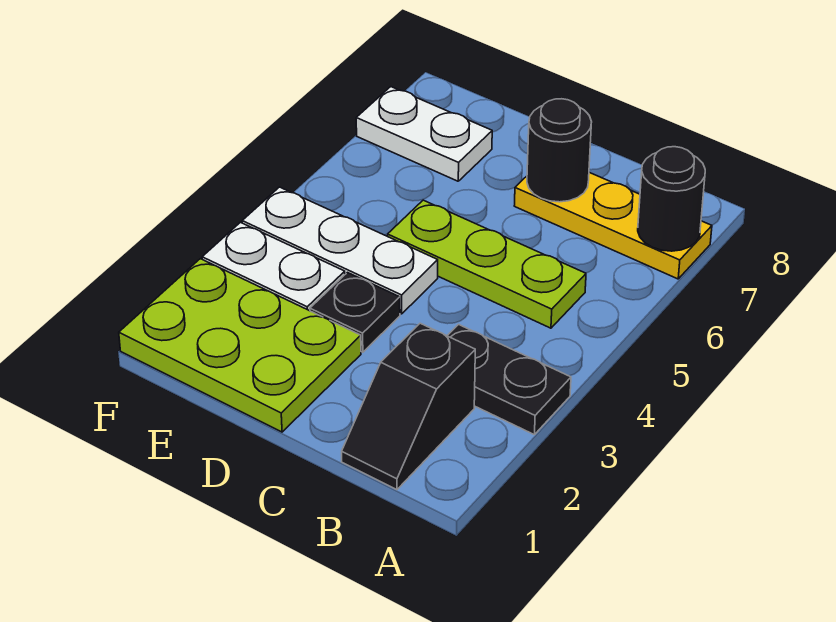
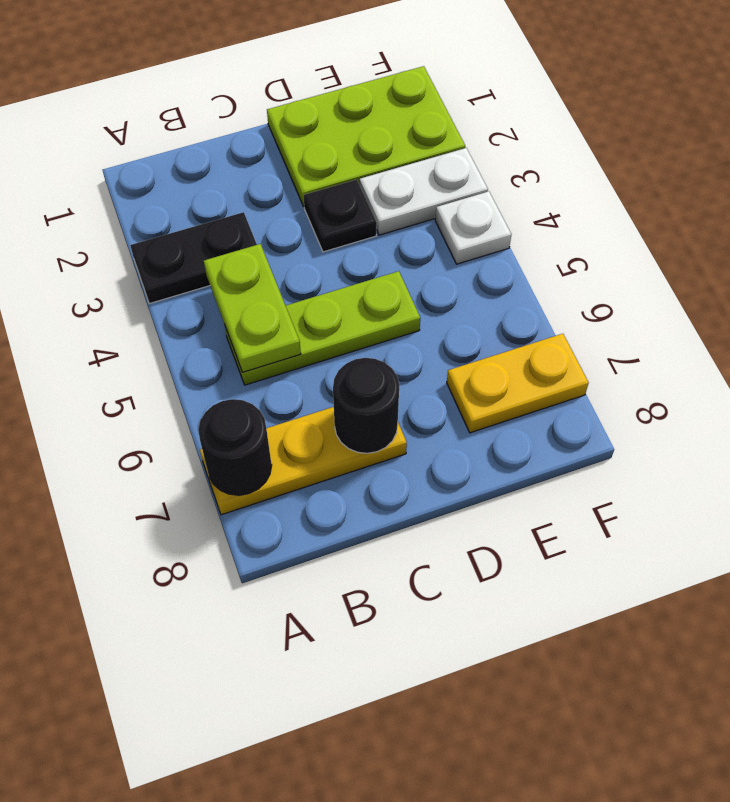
black slope B1:B2 level 1 top 2 -> none
none -> lime plate B4:B5 level 2
white plate D4:F4 level 1 -> white plate F4 level 1
white plate E7:F7 level 1 -> yellow plate E7:F7 level 1

